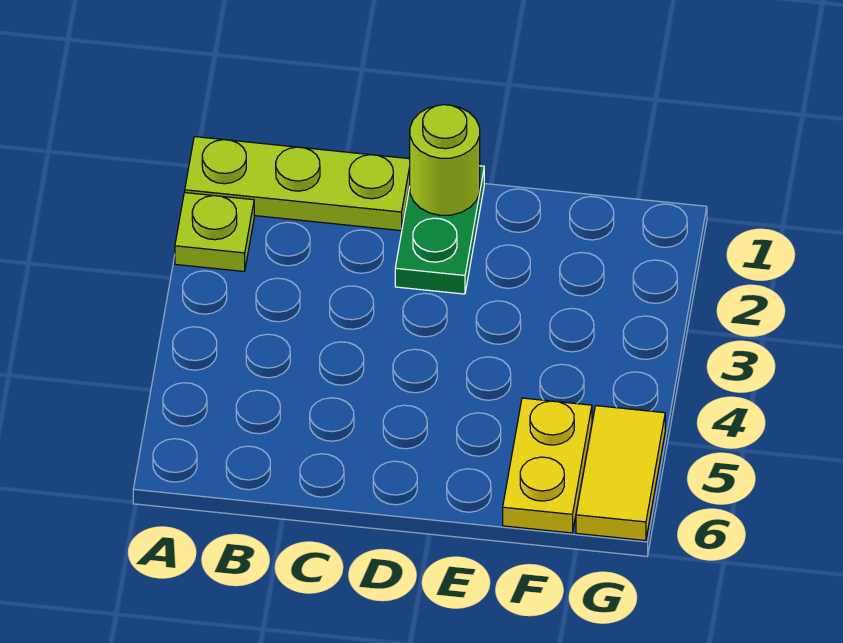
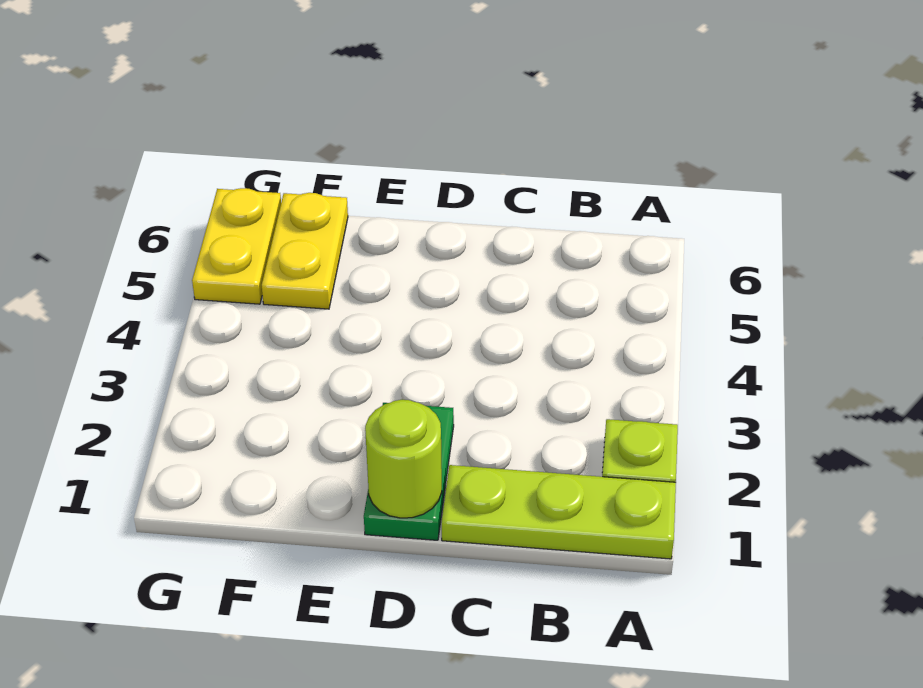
yellow tile G5:G6 level 1 -> yellow plate G5:G6 level 1

